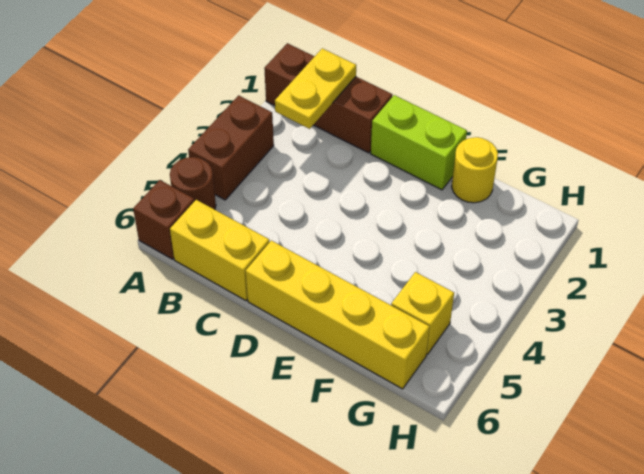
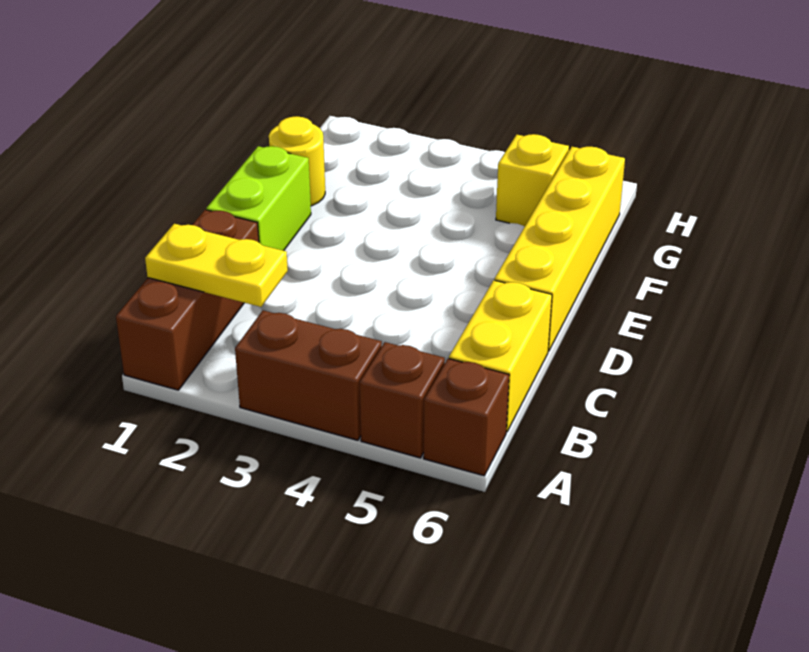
brown round brick A5 level 1 -> brown brick A5 level 1

